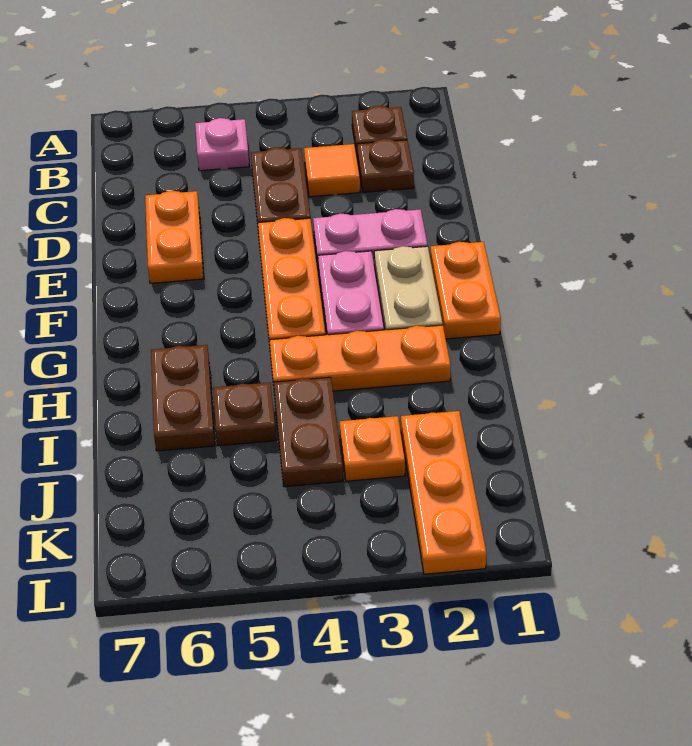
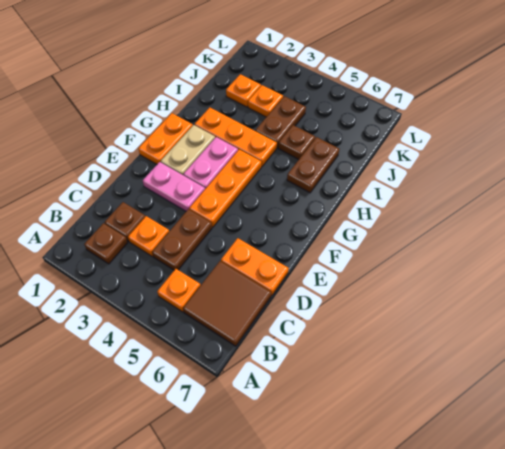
pink plate B5 level 1 -> orange plate B5 level 1
none -> brown tile B6:C7 level 1
orange tile C3 level 1 -> orange plate C3 level 1
orange plate D6:E6 level 1 -> orange plate D6:D7 level 1
orange plate J2:L2 level 1 -> orange plate J2 level 1

